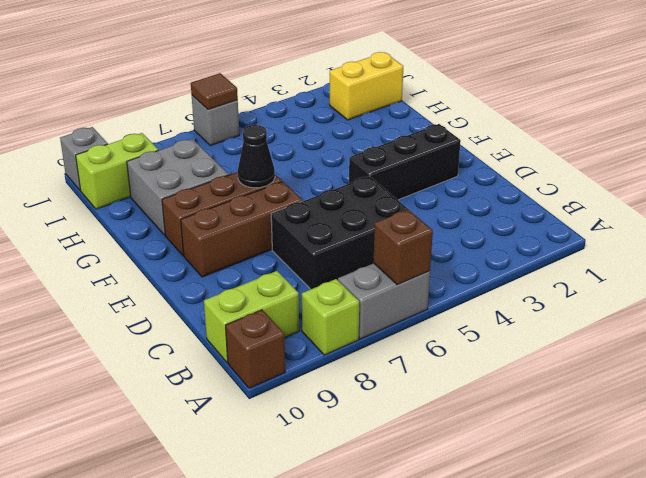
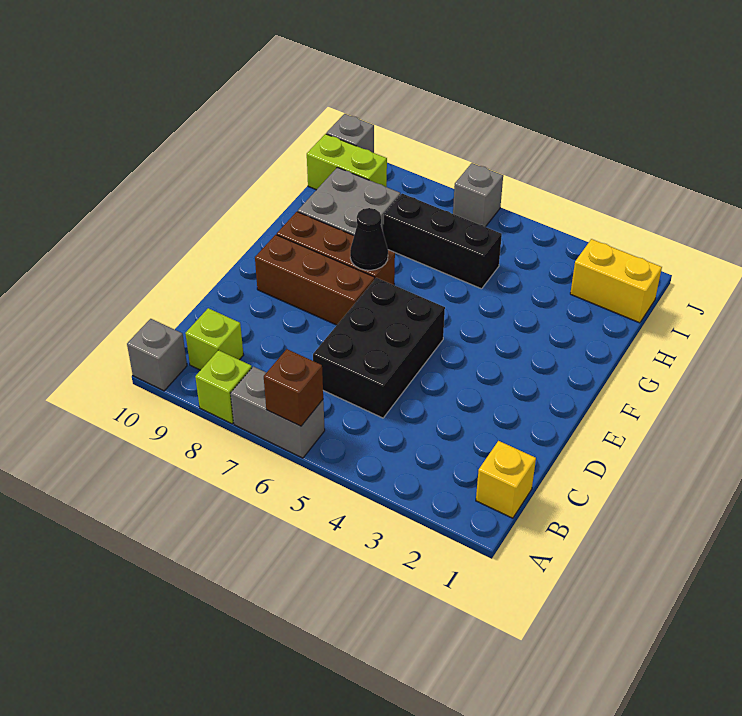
brown brick A10 level 1 -> grey brick A10 level 1
none -> yellow brick B1 level 1
lime brick B9:B10 level 1 -> lime brick B9 level 1
black brick C5:D7 level 1 -> black brick C5:E6 level 1
black brick E2:E4 level 1 -> black brick H5:H7 level 1
brown tile J6 level 2 -> none

